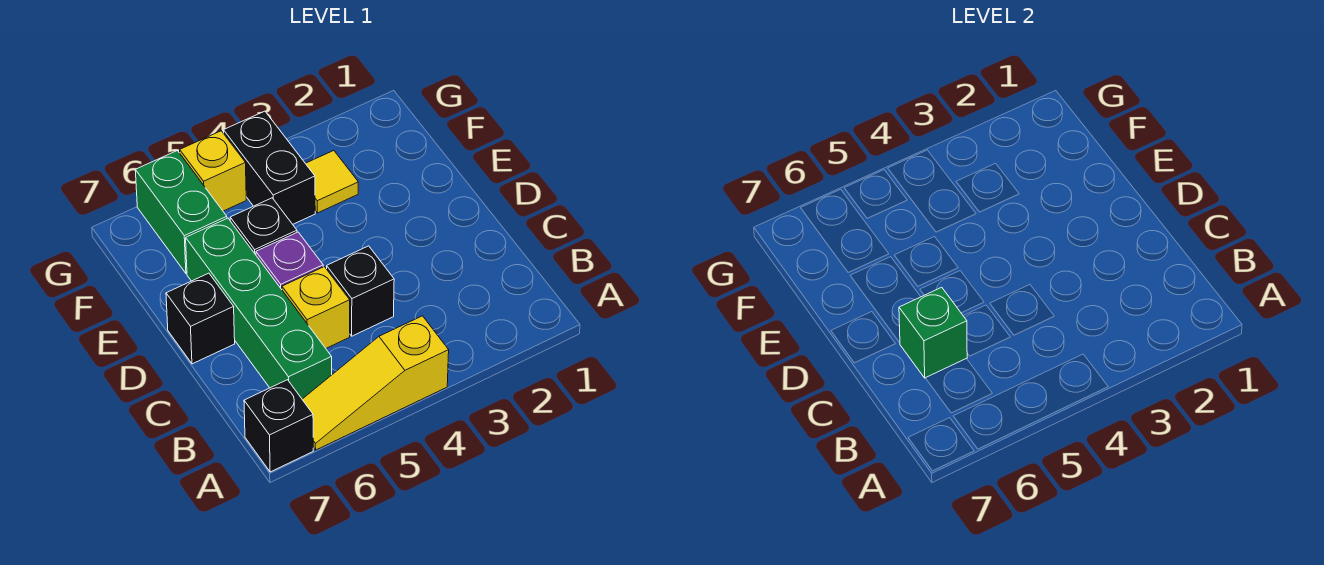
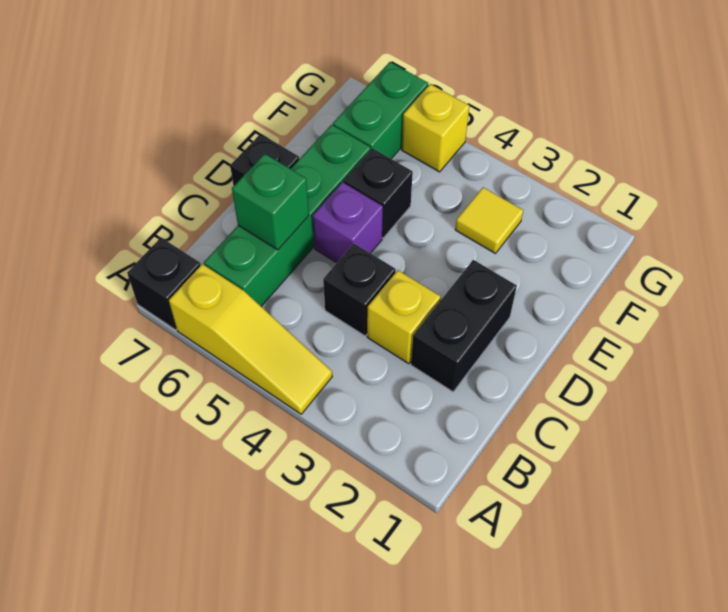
yellow slope A4:A6 level 1 top 4 -> yellow slope A4:A6 level 1 top 6
yellow brick C5 level 1 -> yellow brick C3 level 1
black brick F4:G4 level 1 -> black brick C2:D2 level 1

